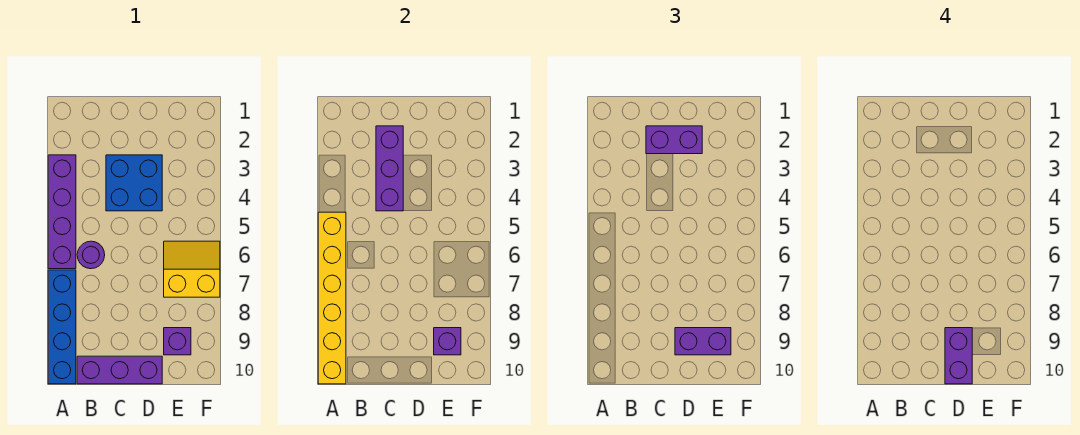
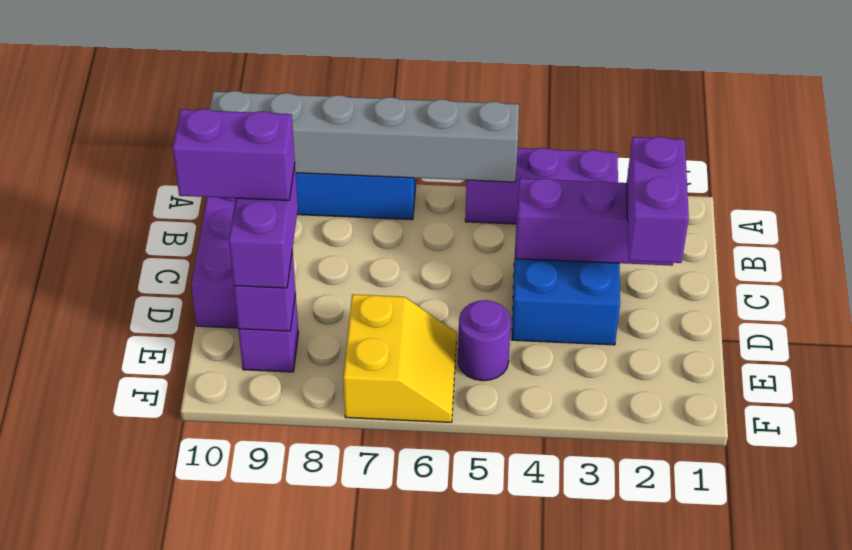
purple brick A3:A6 level 1 -> purple brick A3:A5 level 1
yellow brick A5:A10 level 2 -> grey brick A5:A10 level 2
purple round brick B6 level 1 -> purple round brick E5 level 1

